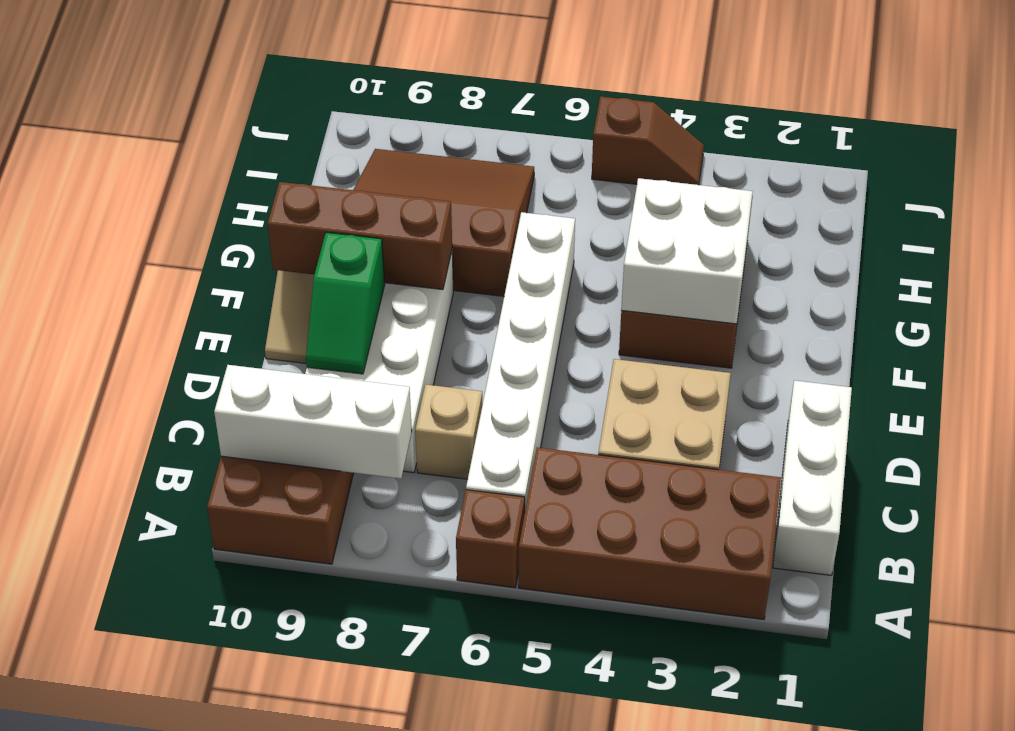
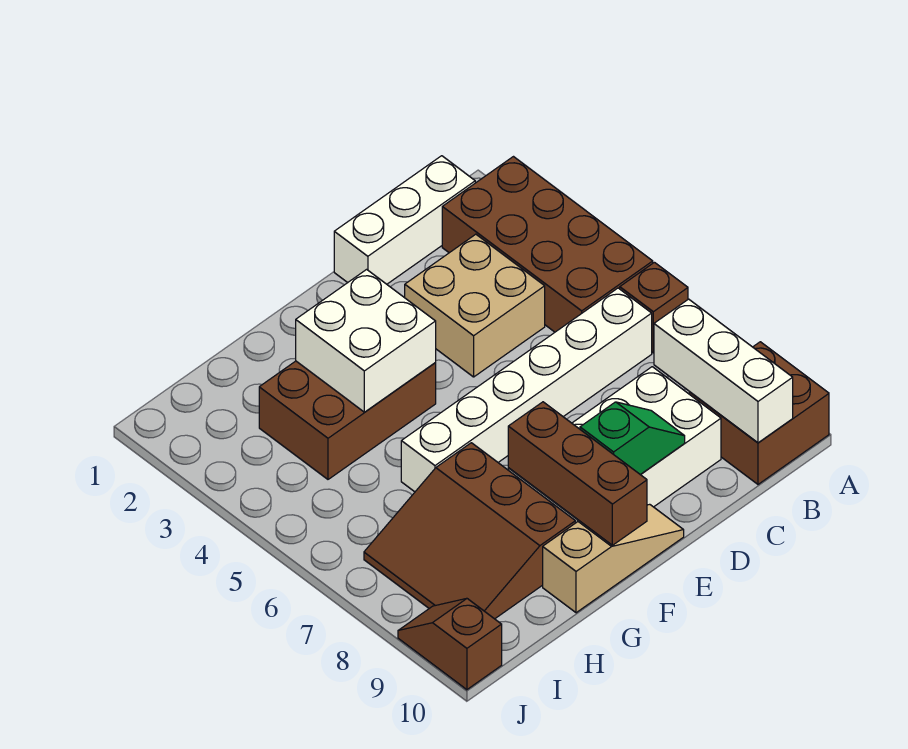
tan brick C7 level 1 -> none
brown slope J4:J5 level 1 top 5 -> brown slope J9:J10 level 1 top 10

